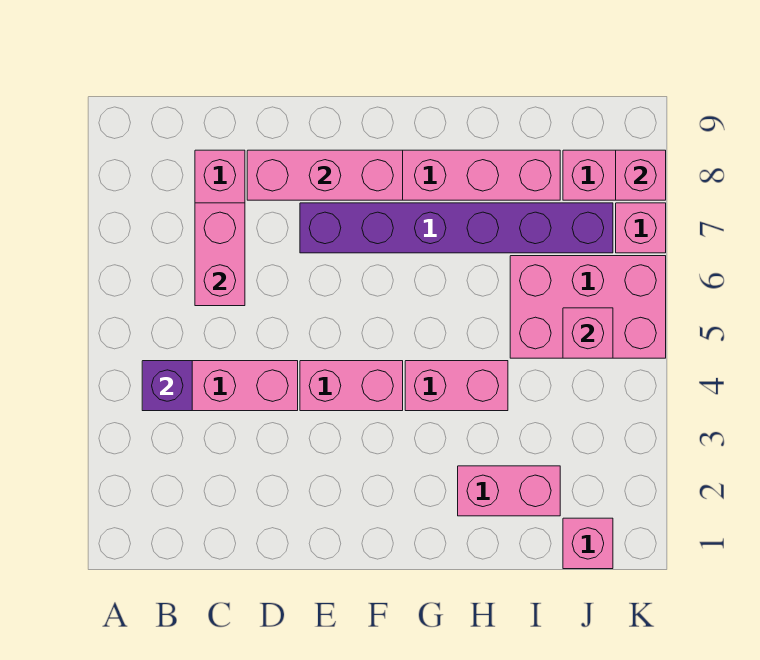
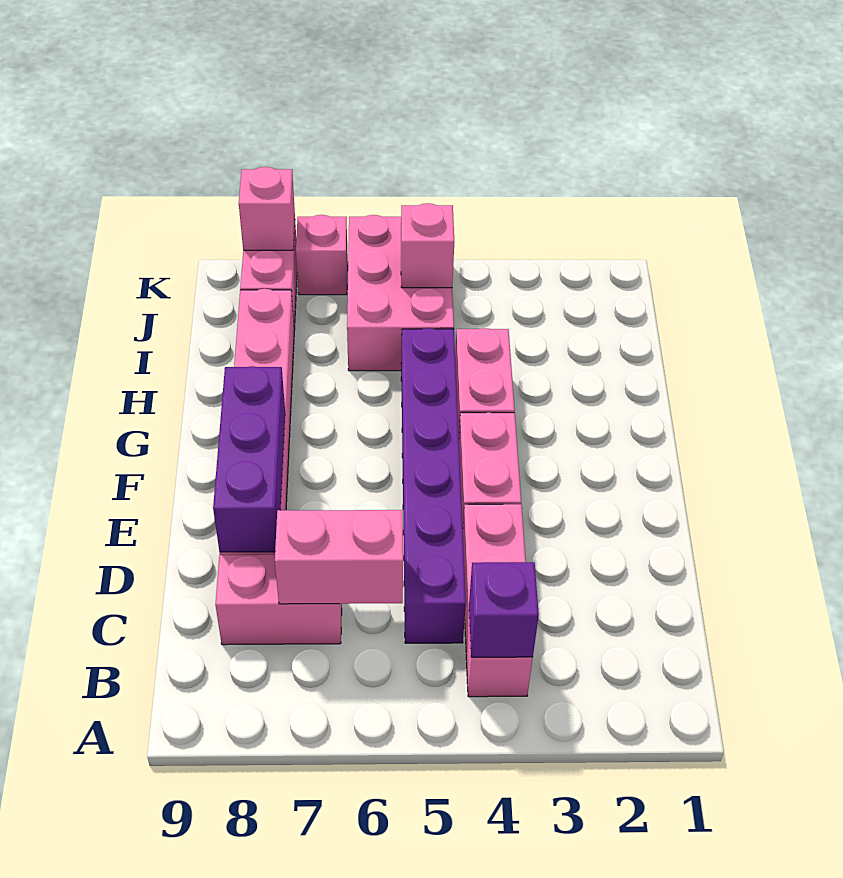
pink brick D8:F8 level 2 -> purple brick D8:F8 level 2
purple brick E7:J7 level 1 -> purple brick C5:H5 level 1
pink brick H2:I2 level 1 -> none
pink brick J1 level 1 -> none

